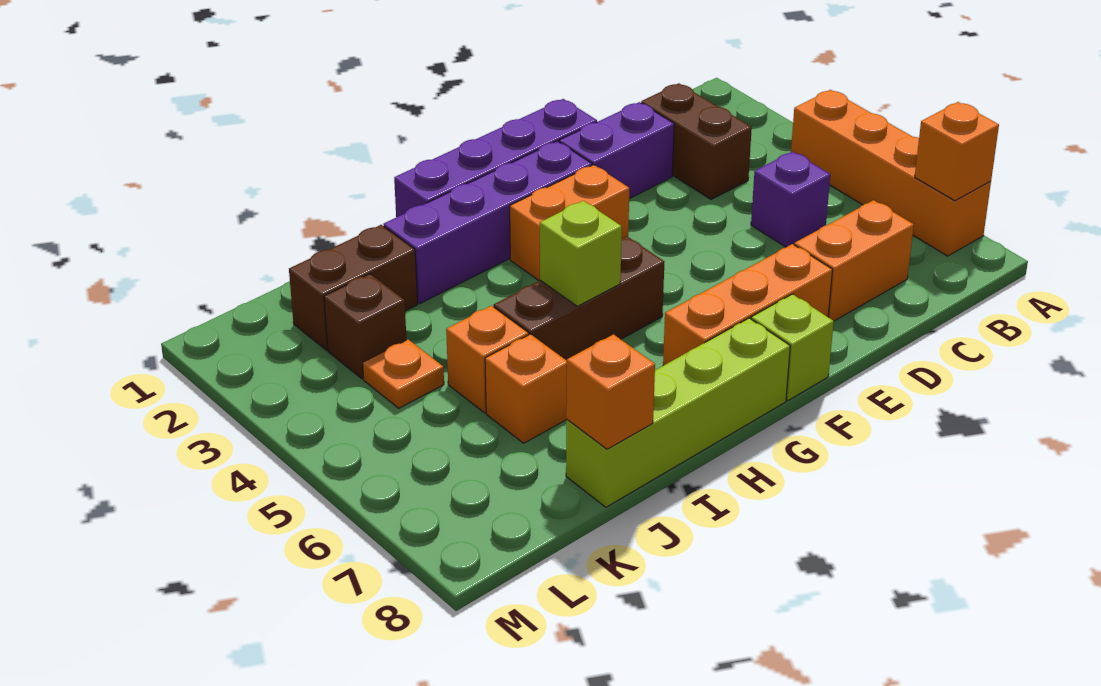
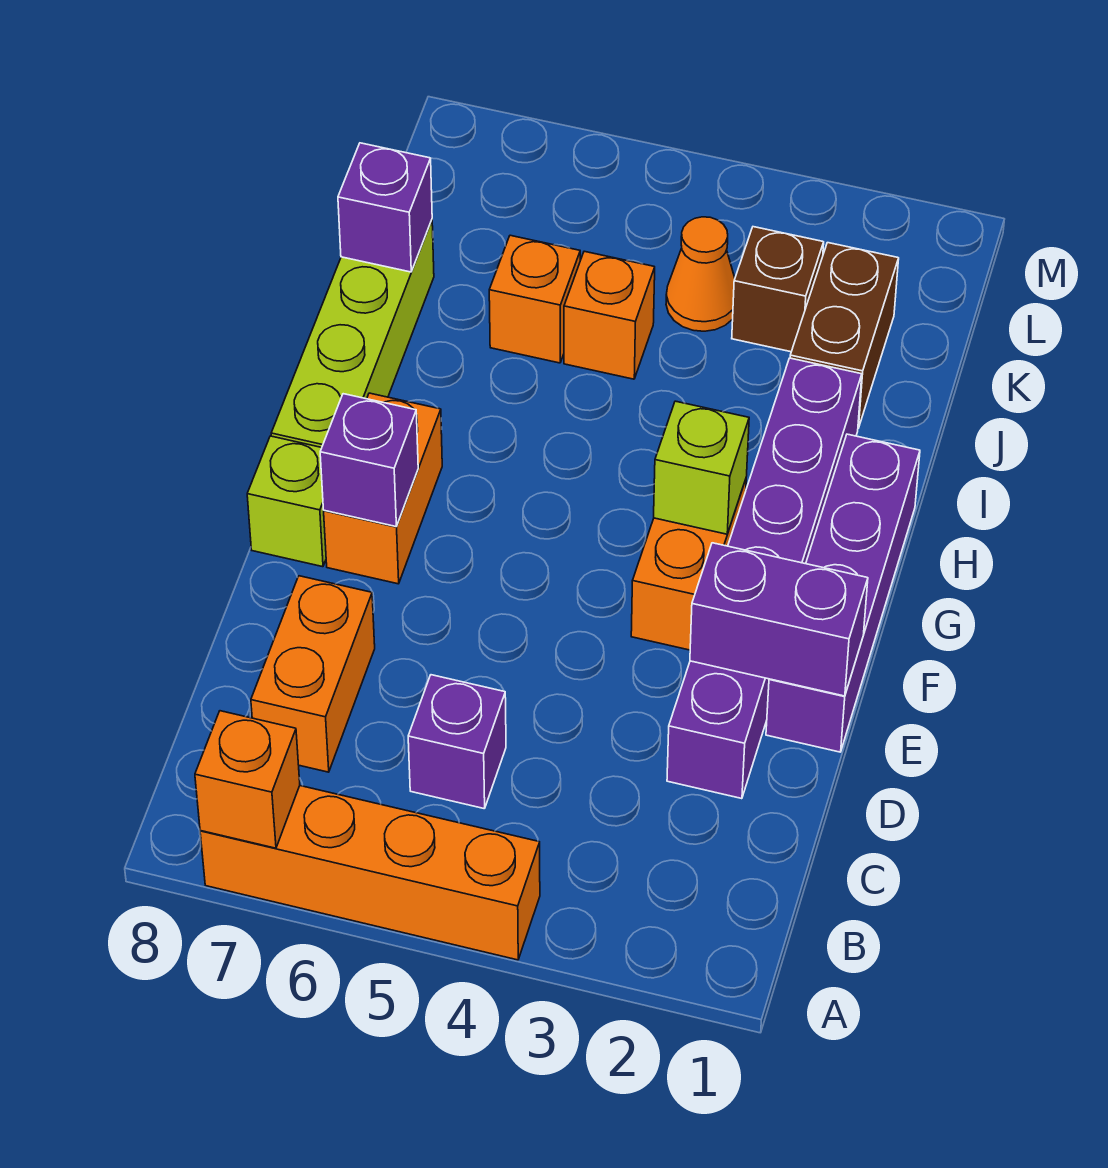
brown brick C2:C3 level 1 -> none
none -> purple brick E1:E2 level 2
orange brick E7:G7 level 1 -> orange brick F7:G7 level 1
none -> purple brick F7 level 2
brown brick G5:I5 level 1 -> none
lime brick H5 level 2 -> lime brick G3 level 2
orange brick J8 level 2 -> purple brick J8 level 2
orange plate K4 level 1 -> orange cone K4 level 1

